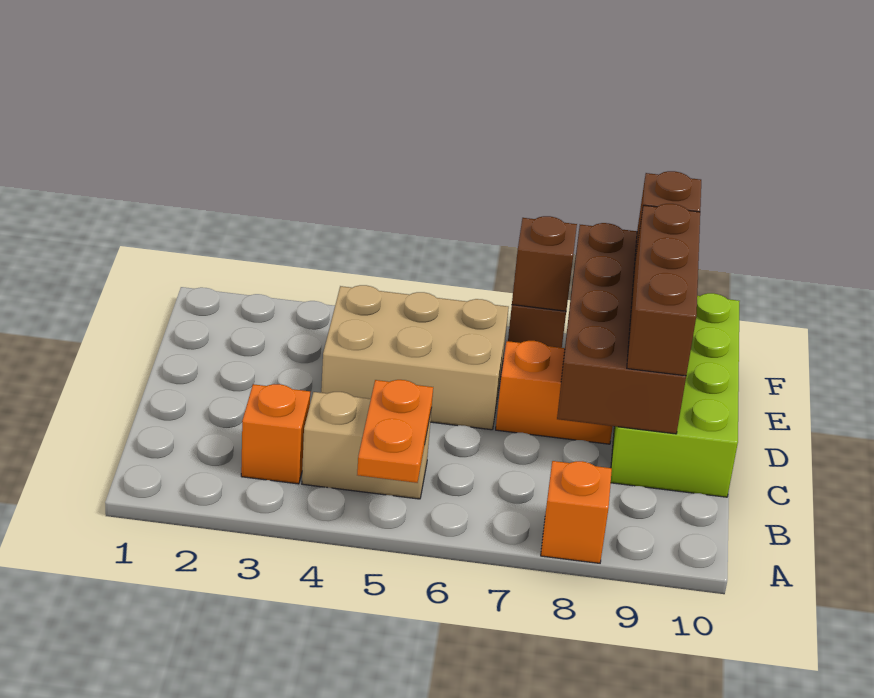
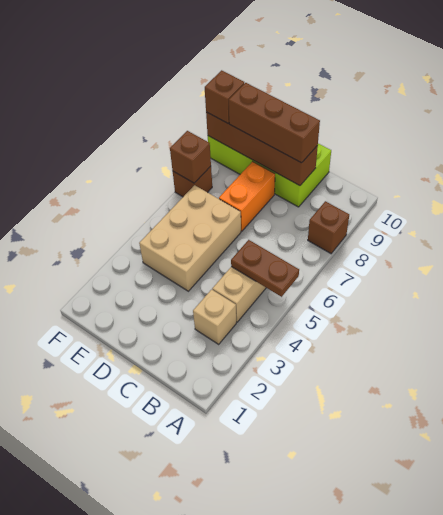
orange plate A5:B5 level 2 -> brown plate A5:B5 level 2
orange brick A8 level 1 -> brown brick A8 level 1
orange brick B3 level 1 -> tan brick B3 level 1
brown brick C8:F9 level 2 -> brown brick C9:F9 level 2

